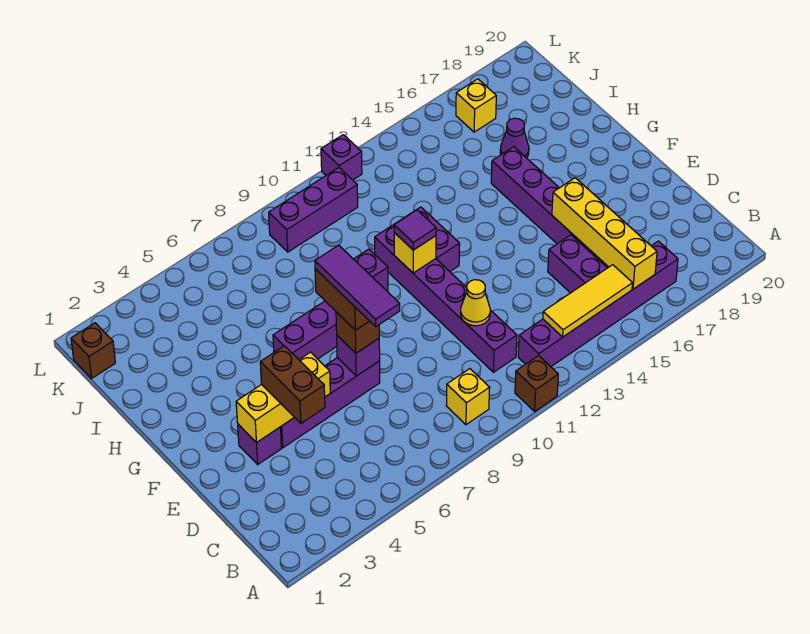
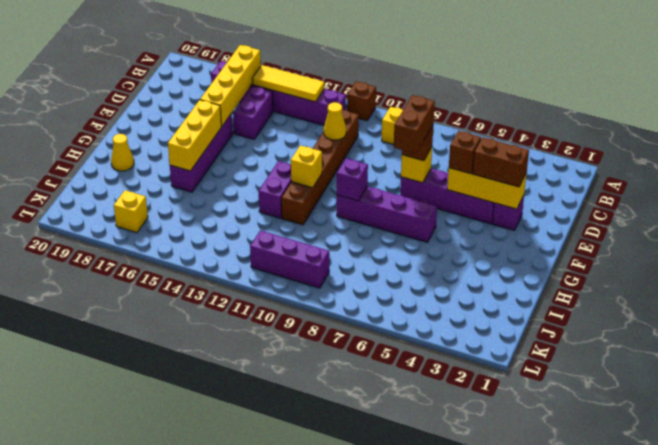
purple brick C11:H11 level 1 -> brown brick C11:H11 level 1
brown brick D4:E4 level 3 -> brown brick E3:E4 level 3
purple tile D7:F7 level 5 -> none
purple brick E7 level 2 -> yellow brick E7 level 2
none -> yellow brick F16:H16 level 2
purple tile G11 level 3 -> none
none -> yellow cone H19 level 1
purple cone I17 level 1 -> none
brown brick K1 level 1 -> brown brick E5 level 3
purple brick L12 level 1 -> none

